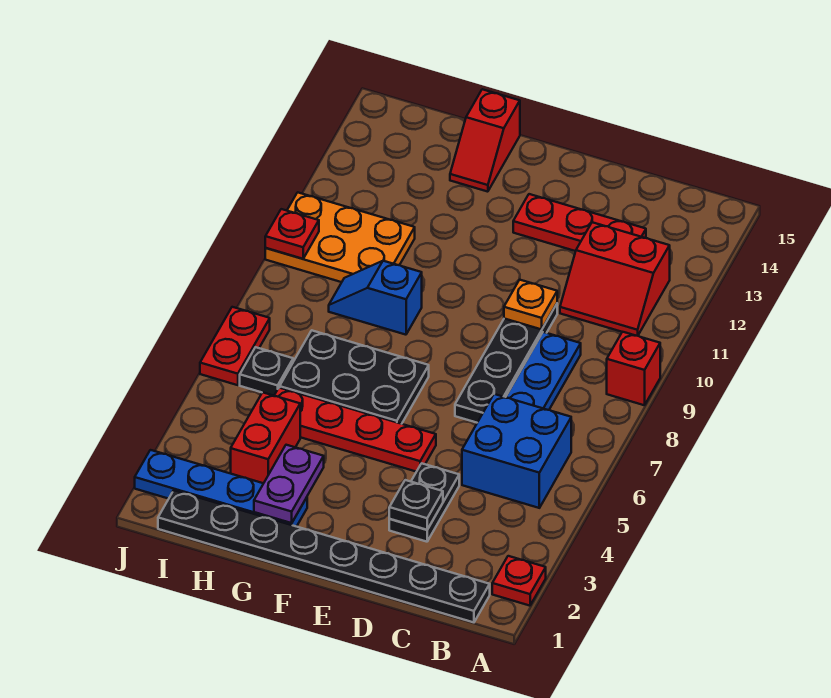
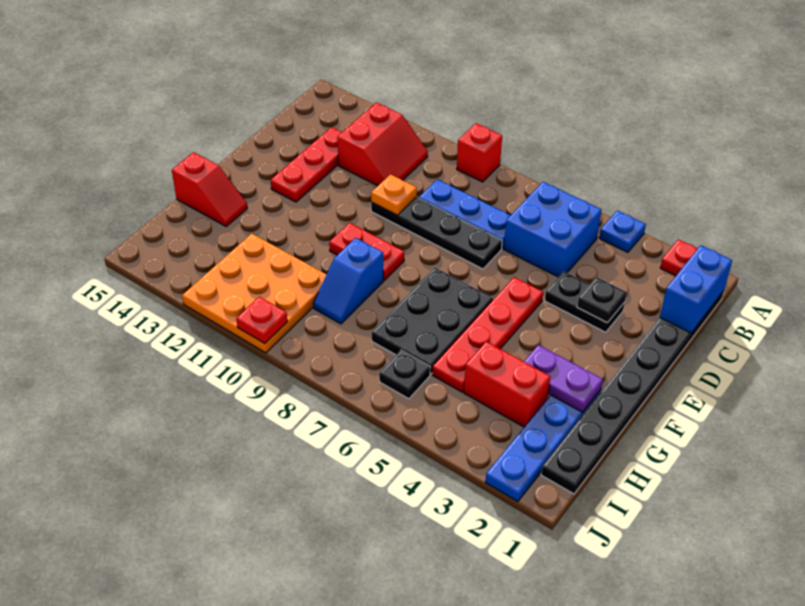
none -> blue plate A4 level 1
none -> blue brick B1:C1 level 2
orange plate H10:J11 level 1 -> orange plate H10:J12 level 1
red plate J6:J7 level 1 -> red plate F9:F10 level 1

